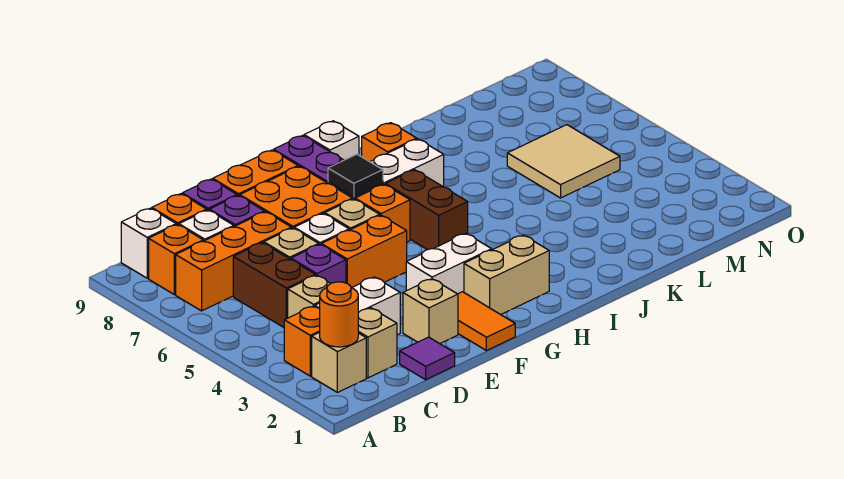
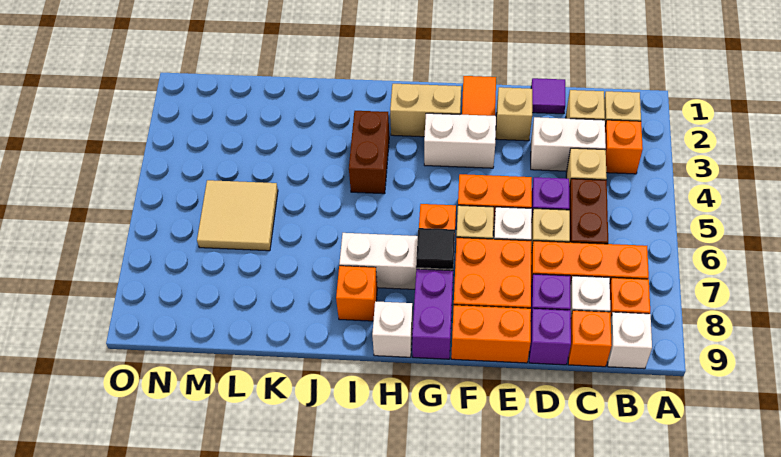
orange round brick B2 level 2 -> none
brown brick H5:H6 level 1 -> brown brick I3:I4 level 1

